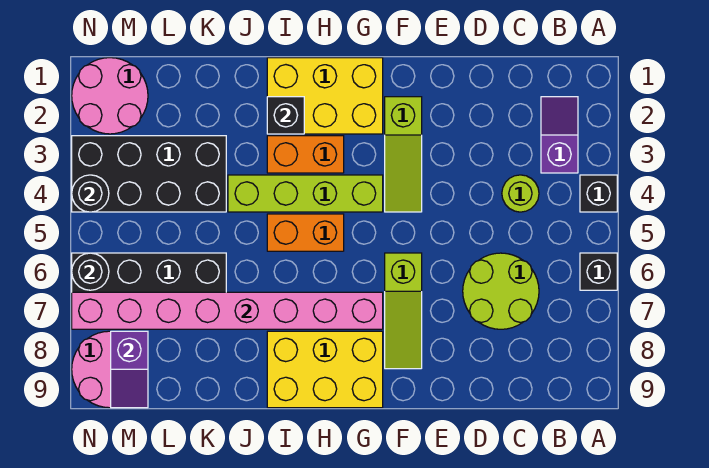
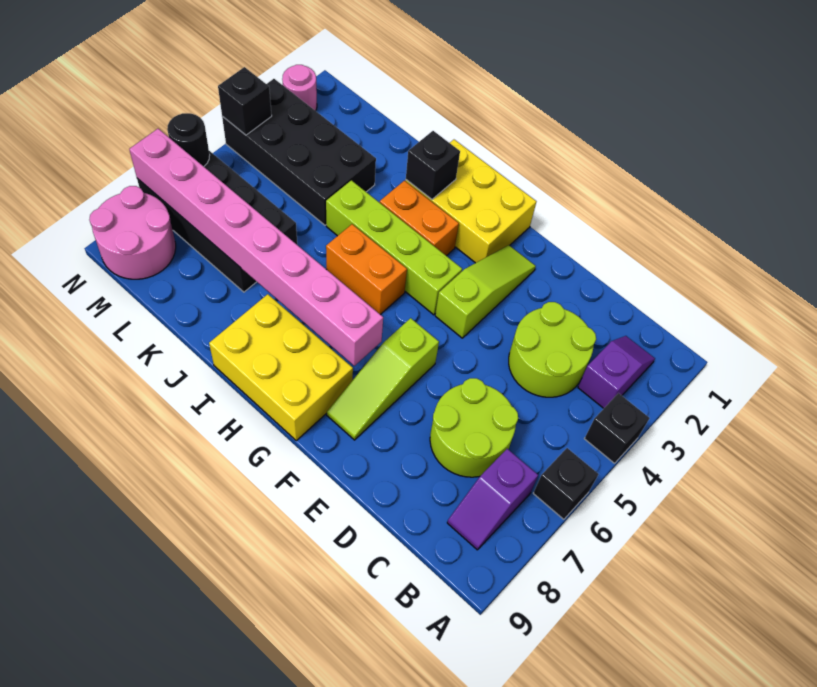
lime round brick C4 level 1 -> lime round brick C3:D4 level 1
lime slope F2:F4 level 1 top 2 -> lime slope F2:F4 level 1 top 4
pink round brick M1:N2 level 1 -> pink round brick N2 level 1
purple slope M8:M9 level 2 top 8 -> purple slope B7:B8 level 1 top 7
black round brick N4 level 2 -> black brick N4 level 2

